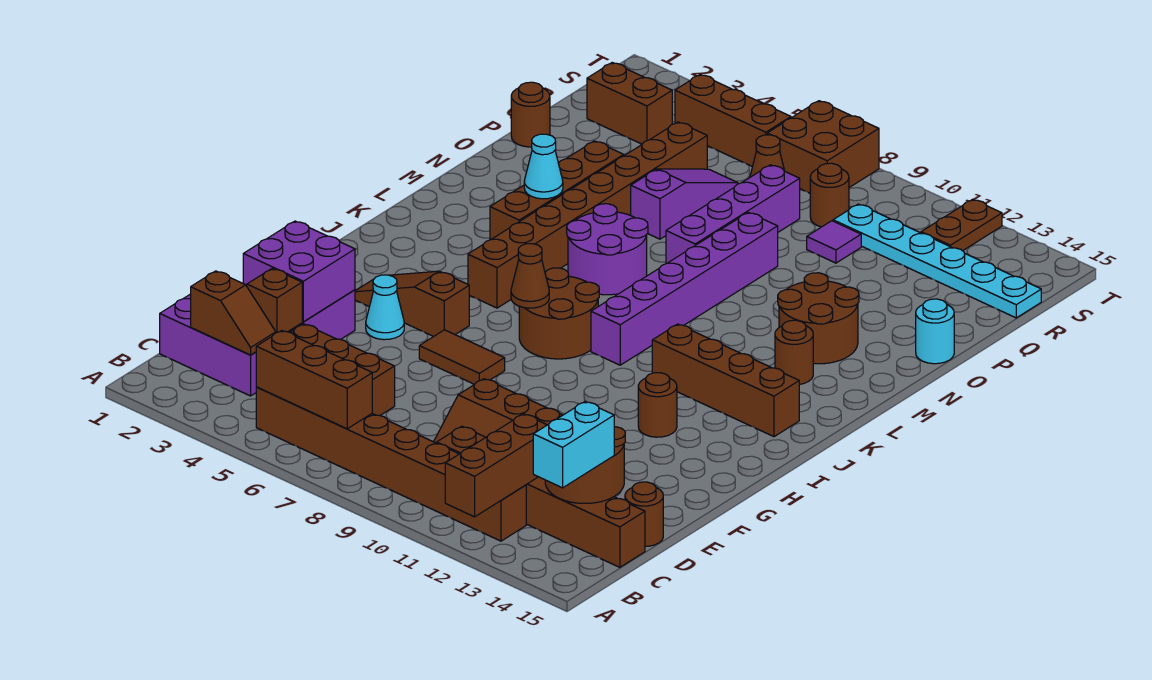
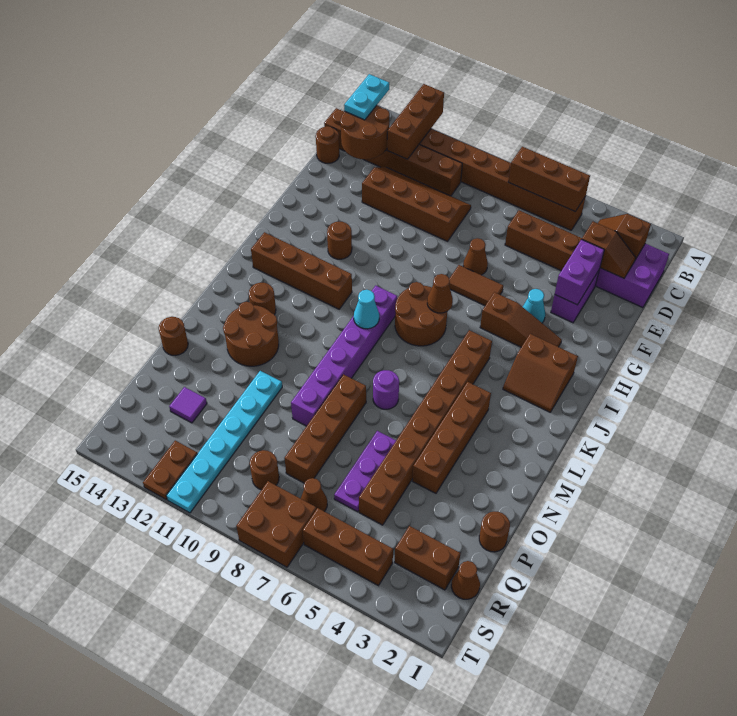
cyan brick B14:C14 level 3 -> cyan plate B14:C14 level 3
purple brick E2:F3 level 2 -> purple brick E3:F3 level 2
none -> brown cone F7 level 1
none -> brown slope I2:J3 level 1 top I
purple round brick L6:M7 level 1 -> purple round brick M7 level 1
cyan cone M4 level 2 -> cyan cone K9 level 2
purple brick N8:Q8 level 1 -> brown brick N8:Q8 level 1
purple slope O6:Q6 level 1 top O -> purple plate O6:Q6 level 1
cyan round brick O15 level 1 -> brown round brick O15 level 1
purple tile Q10 level 1 -> purple tile Q13 level 1
none -> brown cone R1 level 1
cyan plate R10:R15 level 1 -> cyan plate O11:T11 level 1

